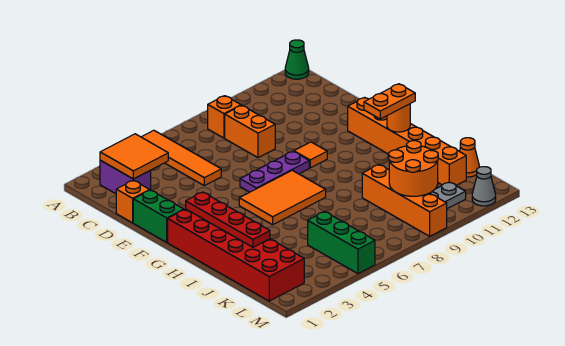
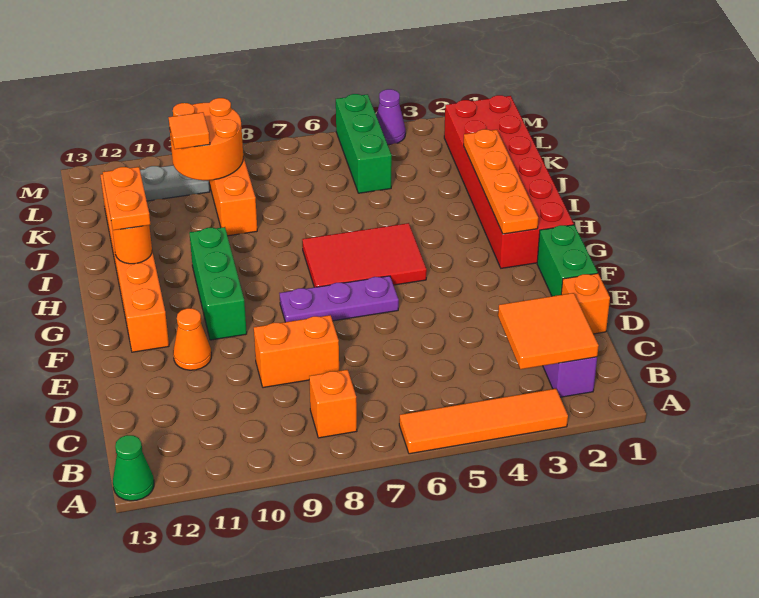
orange tile A5:D5 level 1 -> orange tile A3:A6 level 1
orange brick C8:D8 level 1 -> orange brick D8:D9 level 1
orange tile F9 level 1 -> orange tile K10 level 3
none -> green brick F10:H10 level 1
red plate G2:J2 level 2 -> orange plate G2:J2 level 2
orange tile G5:H7 level 1 -> red tile G5:H7 level 1
orange plate H11:H12 level 3 -> orange plate H12:I12 level 3
orange cone K13 level 1 -> orange cone E11 level 1
none -> purple cone M4 level 1
grey cone M12 level 1 -> none

